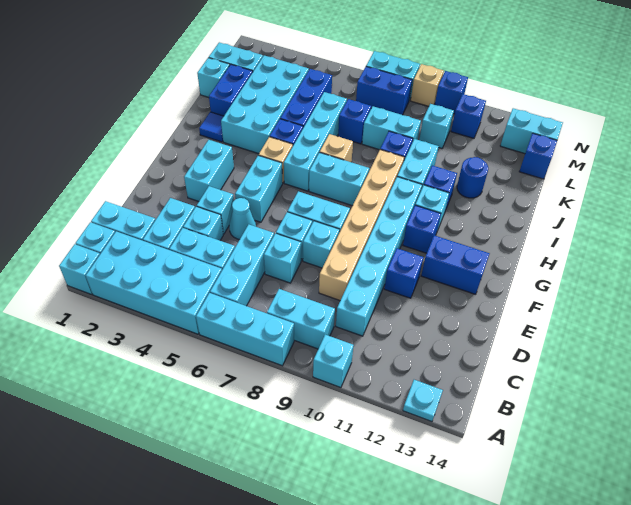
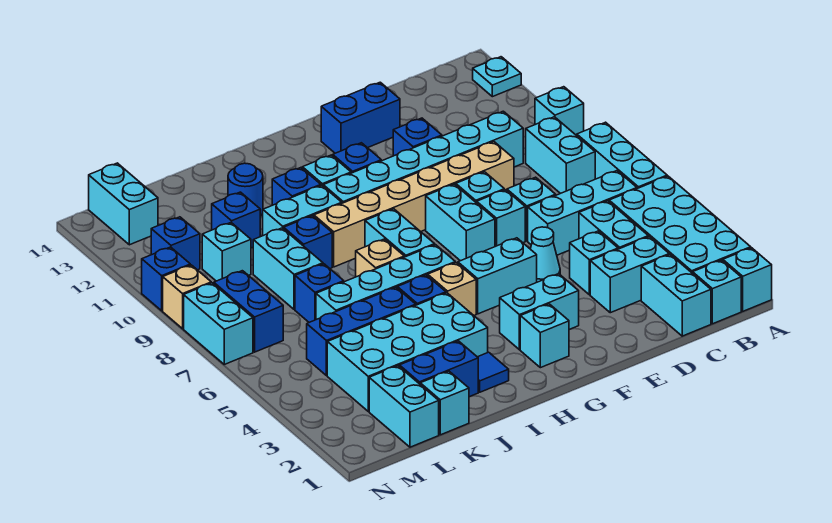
cyan brick E4 level 1 -> cyan brick G2 level 1
blue brick F12:F13 level 1 -> blue brick E13:F13 level 1
blue brick L14 level 1 -> blue brick K11 level 1

